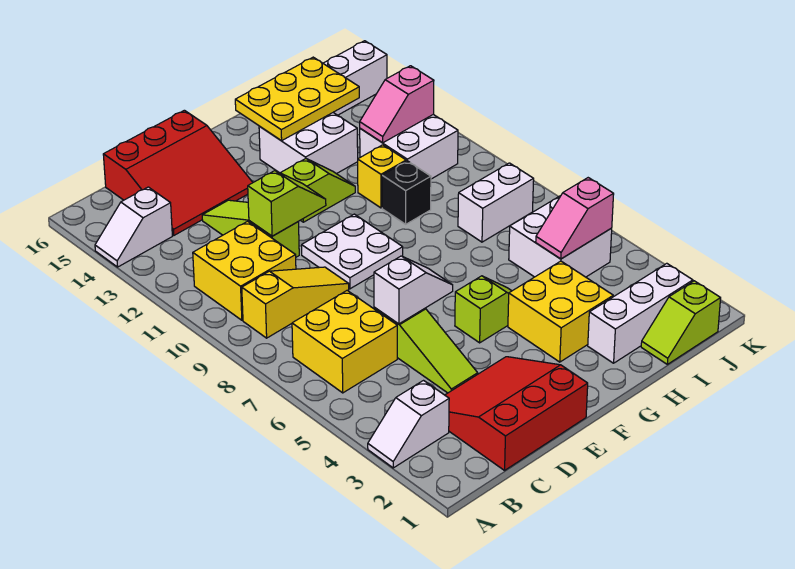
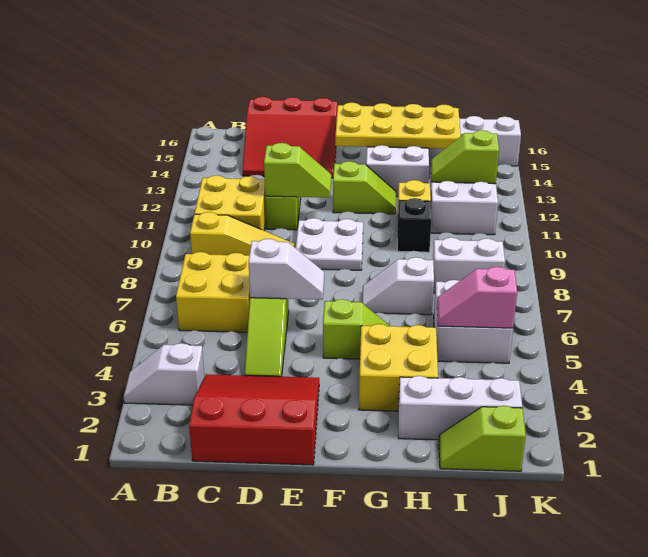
white slope A14:B14 level 1 top B -> white slope G7:H7 level 1 top H
yellow plate G14:I15 level 2 -> yellow plate F14:I15 level 2
pink slope I12:J12 level 2 top J -> lime slope I12:J12 level 2 top J

